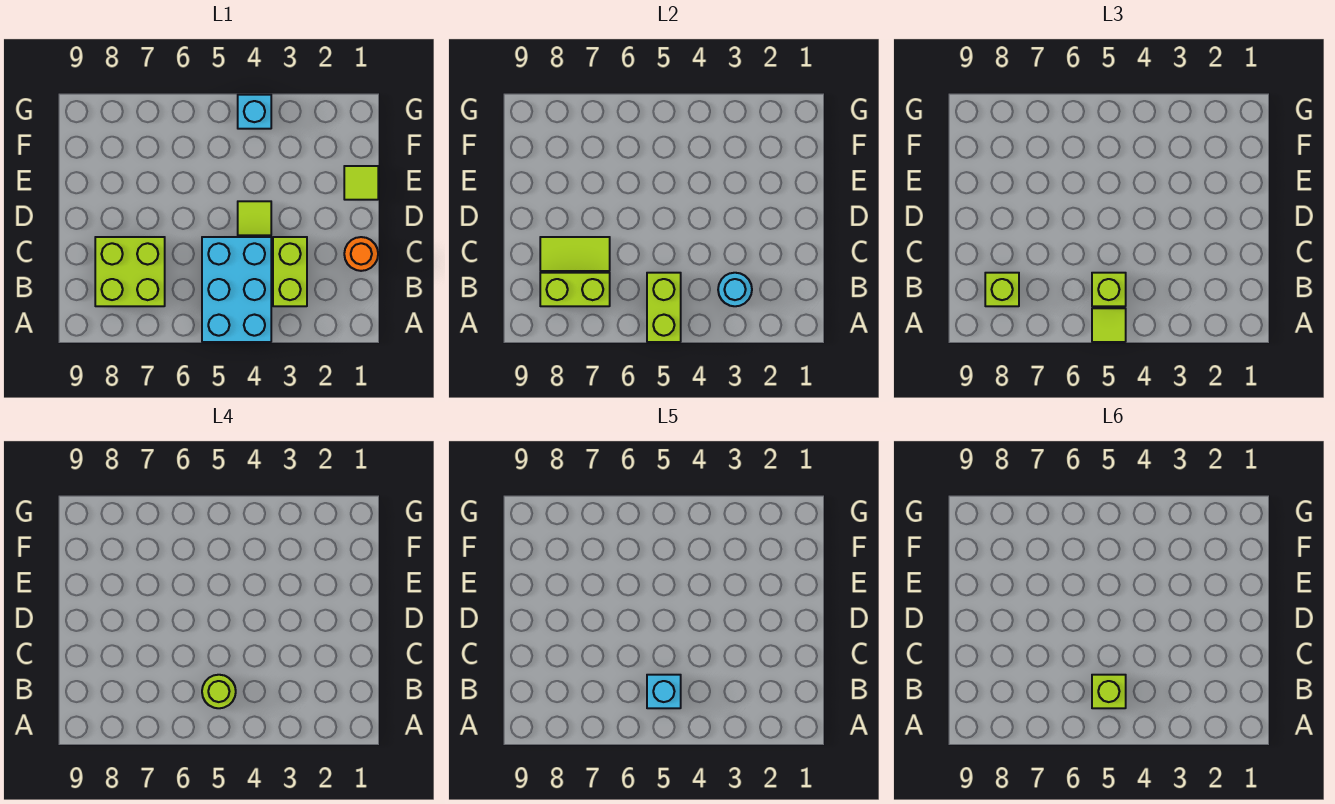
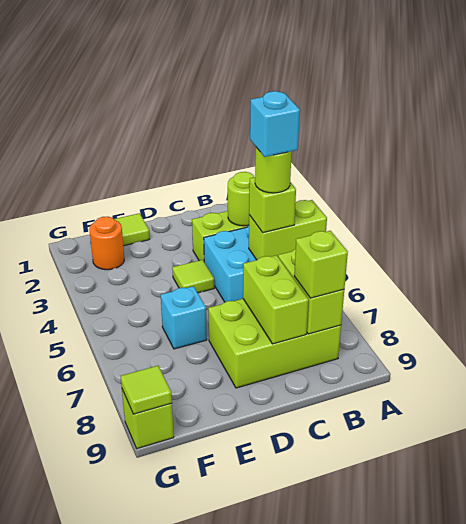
lime tile A5 level 3 -> lime tile G9 level 2
cyan round brick B3 level 2 -> lime round brick B3 level 2
lime brick B5 level 6 -> lime brick G9 level 1
lime brick B7:C8 level 1 -> lime brick B7:D8 level 1
orange round brick C1 level 1 -> orange round brick F2 level 1
lime tile C7:C8 level 2 -> lime brick C7:C8 level 2
cyan brick G4 level 1 -> cyan brick E6 level 1

